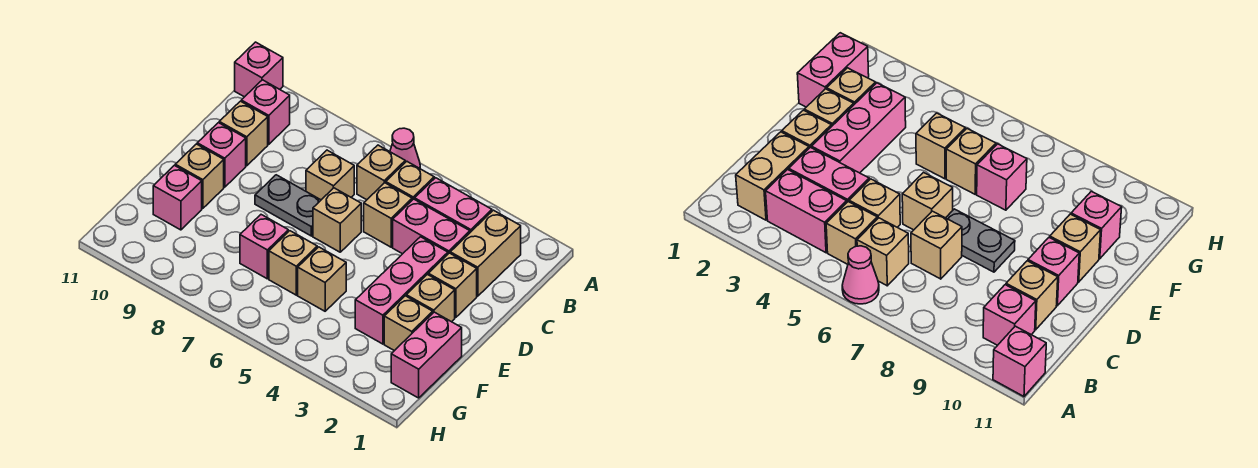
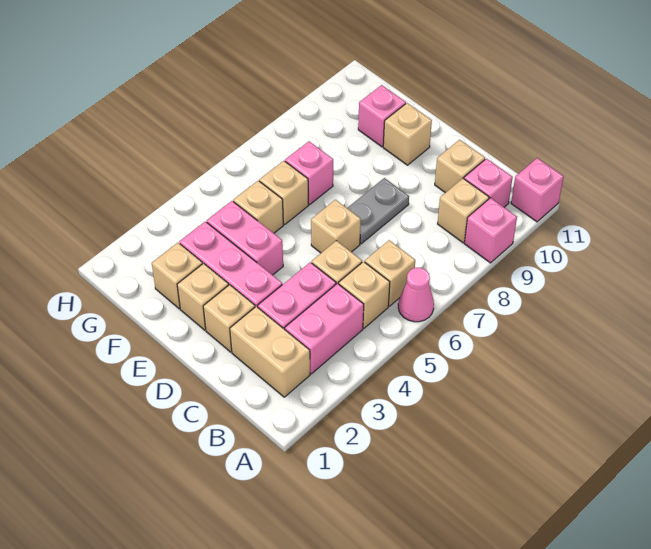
tan brick C7 level 1 -> tan brick B9 level 1
pink brick D10 level 1 -> pink brick A9 level 1
pink brick F1:G1 level 1 -> pink brick E4:F4 level 1

